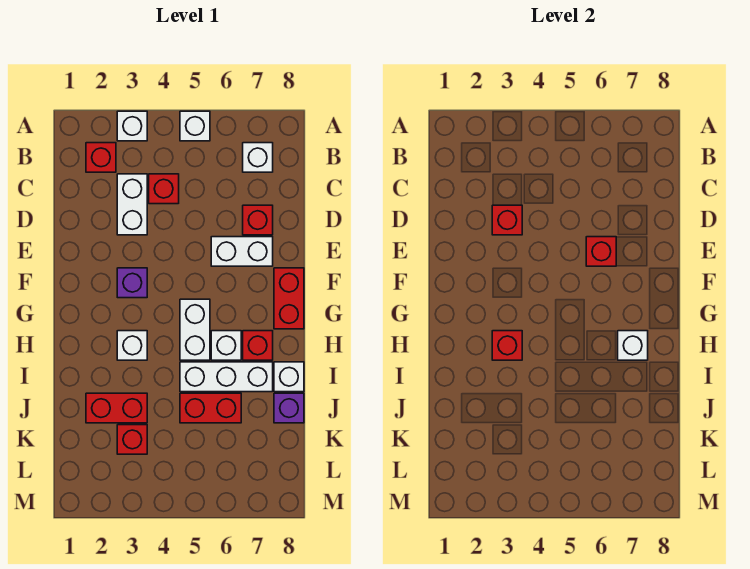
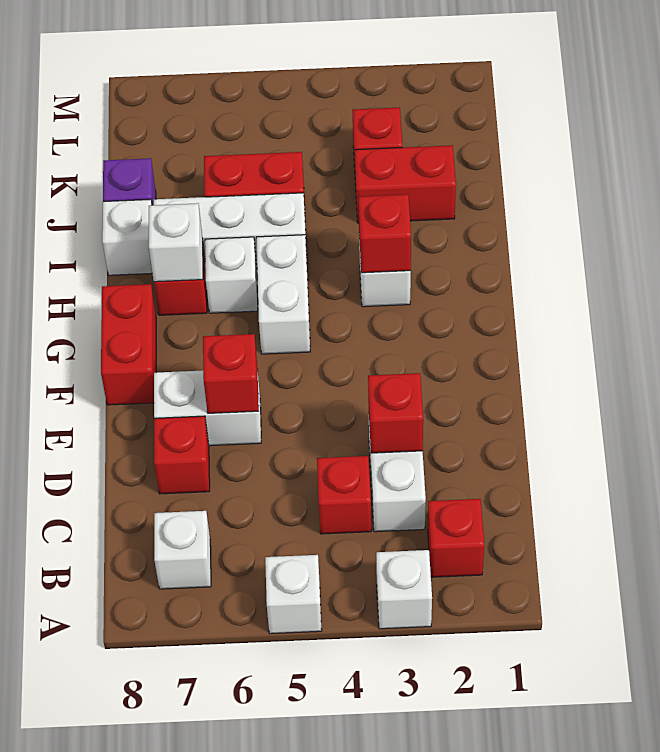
purple brick F3 level 1 -> none

